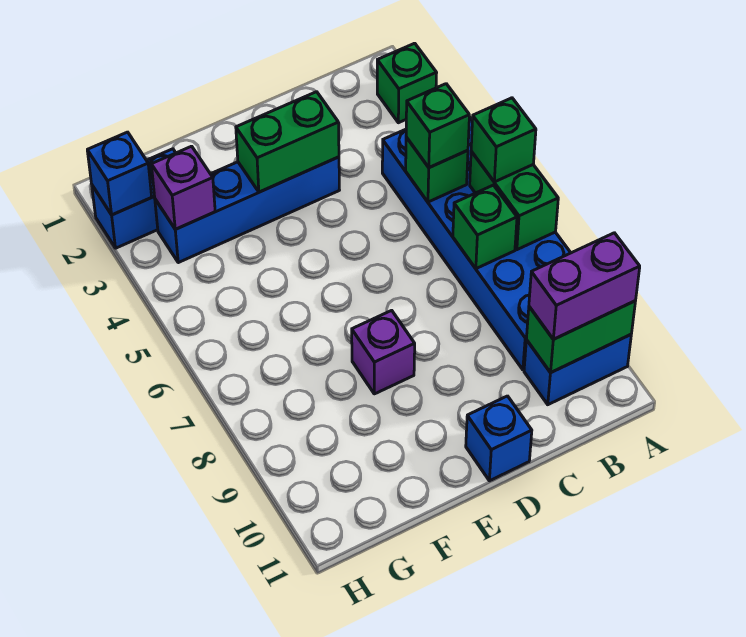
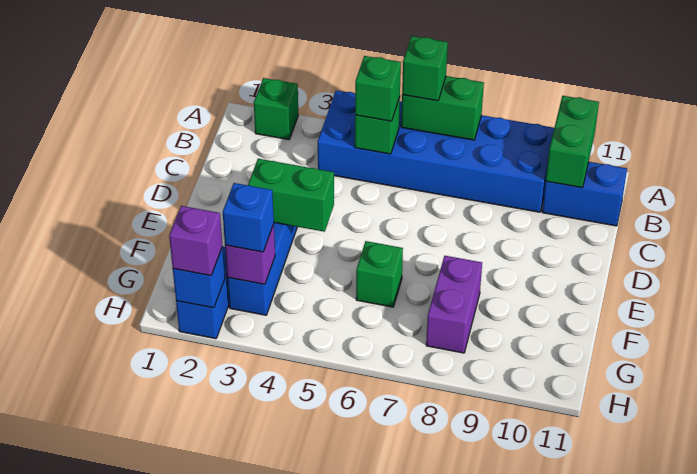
blue brick A10:B10 level 1 -> blue brick B10:B11 level 1
purple brick A10:B10 level 3 -> purple brick F8:G8 level 1
green brick B7 level 2 -> green brick F6 level 1
green brick D3:E3 level 2 -> green brick E3:E4 level 2
blue brick D11 level 1 -> blue brick G3 level 3
purple brick E8 level 1 -> purple brick H2 level 3

